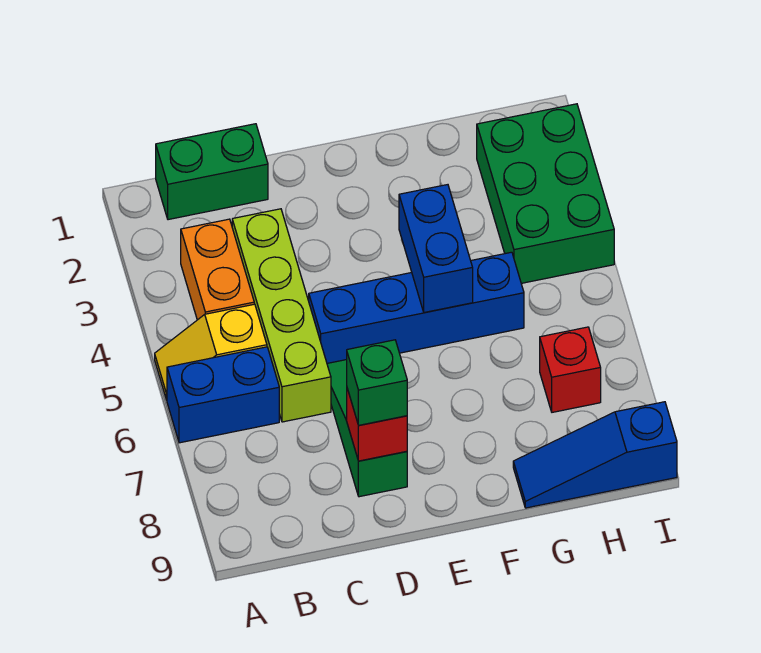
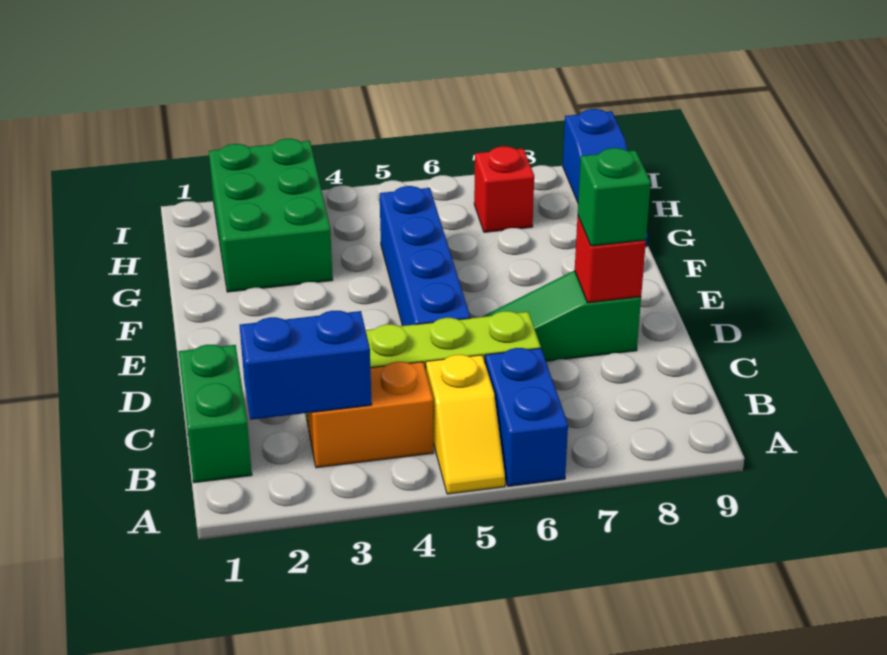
blue brick F4:F5 level 2 -> blue brick B2:B3 level 2
green brick H2:I4 level 1 -> green brick G2:I3 level 1

